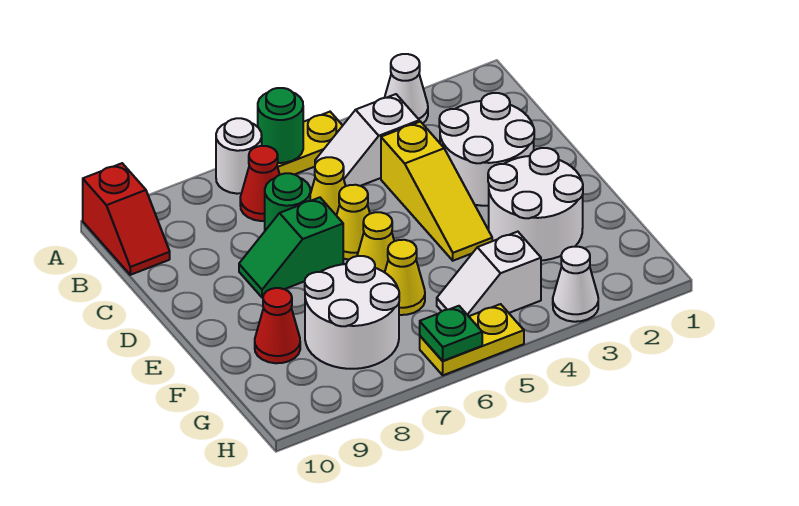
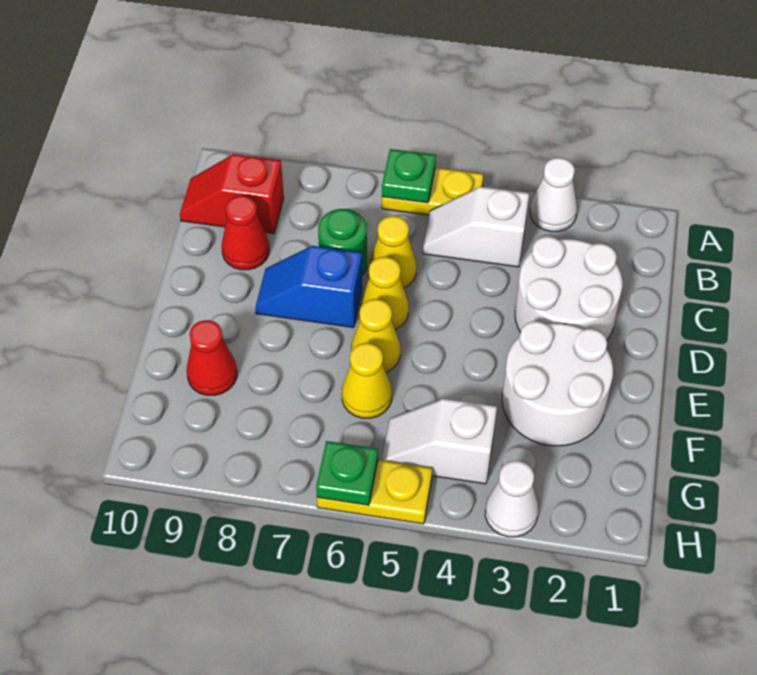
green round brick A6 level 2 -> green plate A6 level 2
white round brick A7 level 1 -> none
red slope A10:B10 level 1 top A -> red slope B9:B10 level 1 top 9
red cone B7 level 1 -> red cone C9 level 1
yellow slope C4:E4 level 1 top C -> none
green slope D7:D8 level 1 top 7 -> blue slope D7:D8 level 1 top 7
white round brick F7:G8 level 1 -> none

